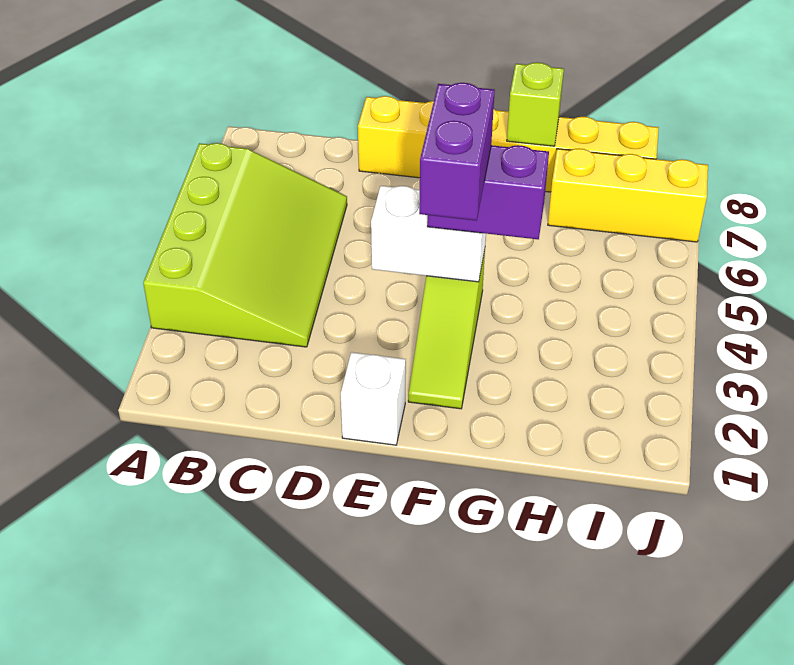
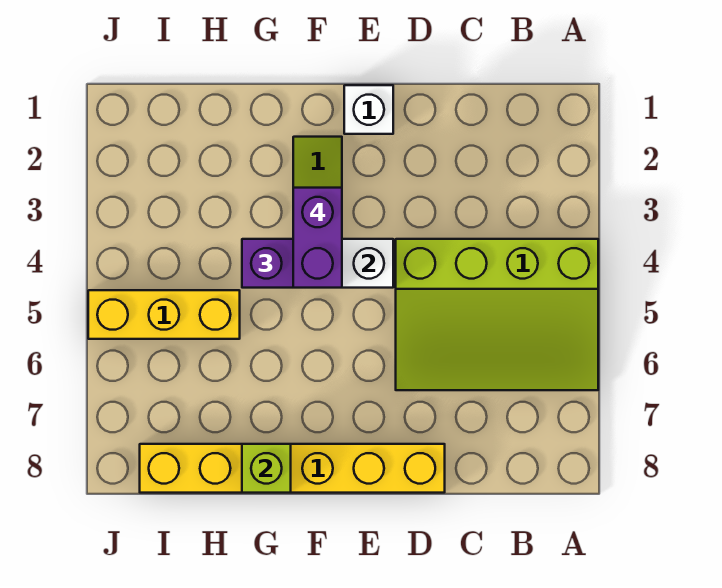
lime slope A3:C6 level 1 top A -> lime slope A4:D6 level 1 top 4
yellow brick H7:J7 level 1 -> yellow brick H5:J5 level 1

